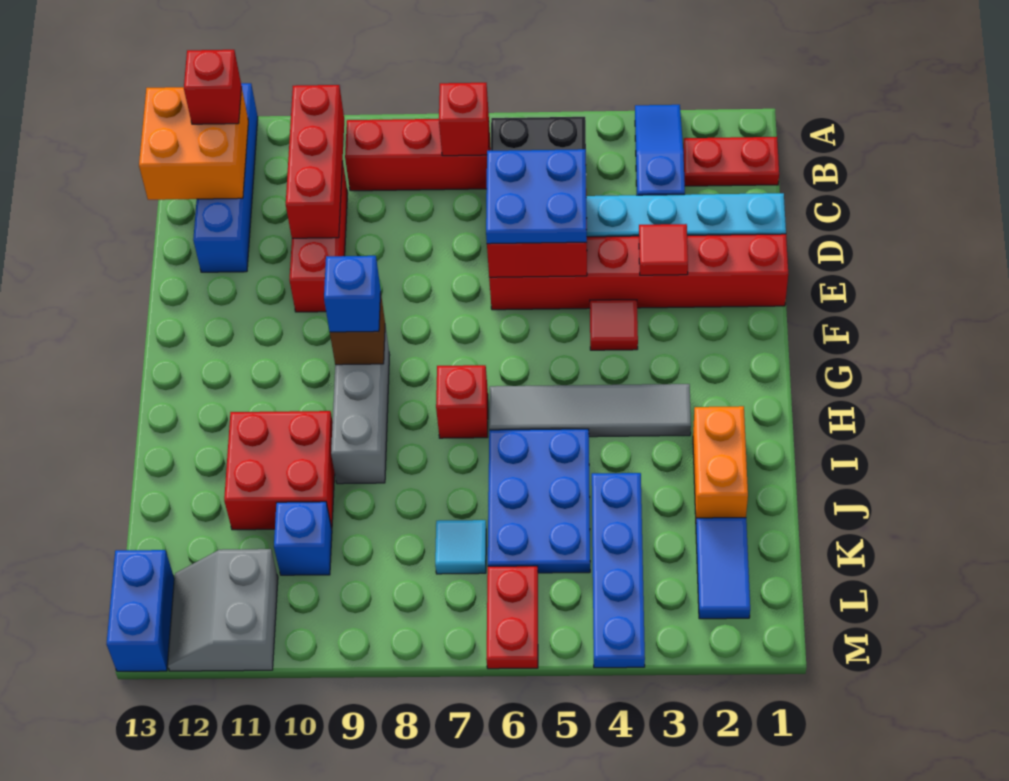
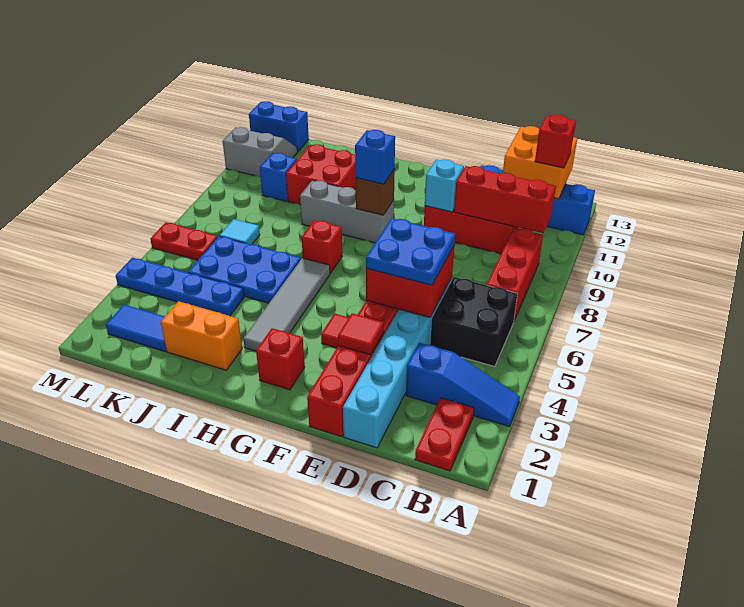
red brick B7 level 2 -> red brick G2 level 1
none -> cyan brick E10 level 2

